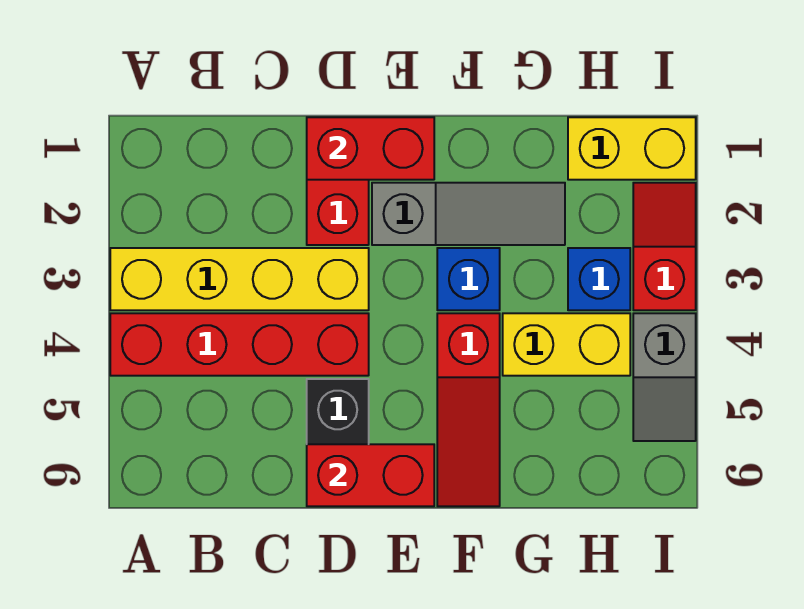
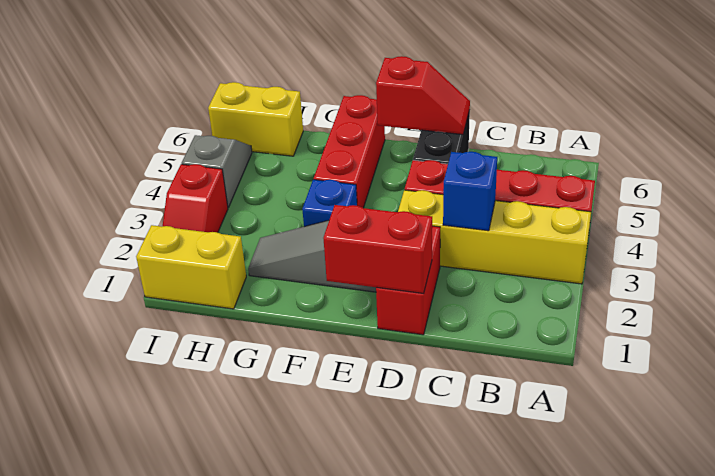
red brick D6:E6 level 2 -> red slope D6:E6 level 2 top E
red slope F4:F6 level 1 top 4 -> red brick F4:F6 level 1
yellow brick G4:H4 level 1 -> yellow brick H6:I6 level 1
blue brick H3 level 1 -> blue brick C3 level 2

